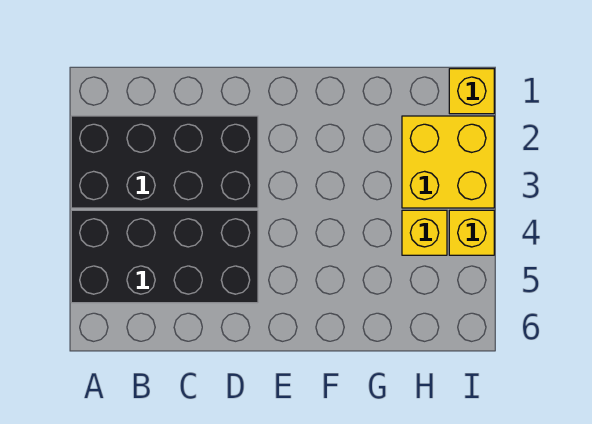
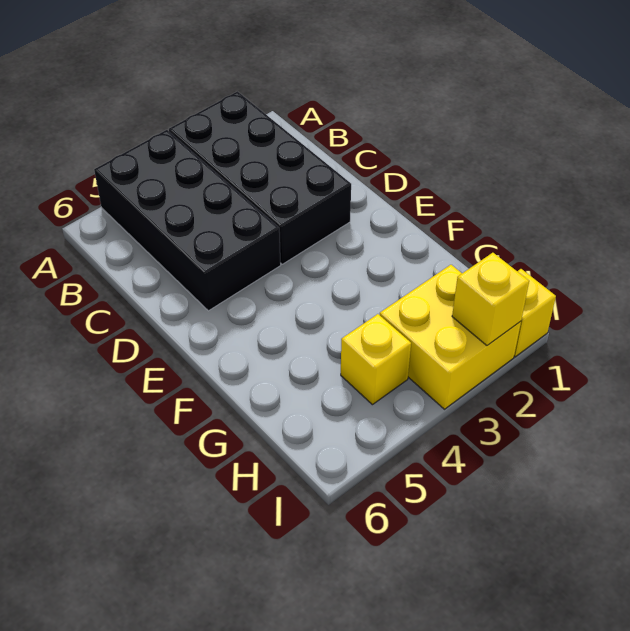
yellow brick I4 level 1 -> yellow brick I2 level 2

